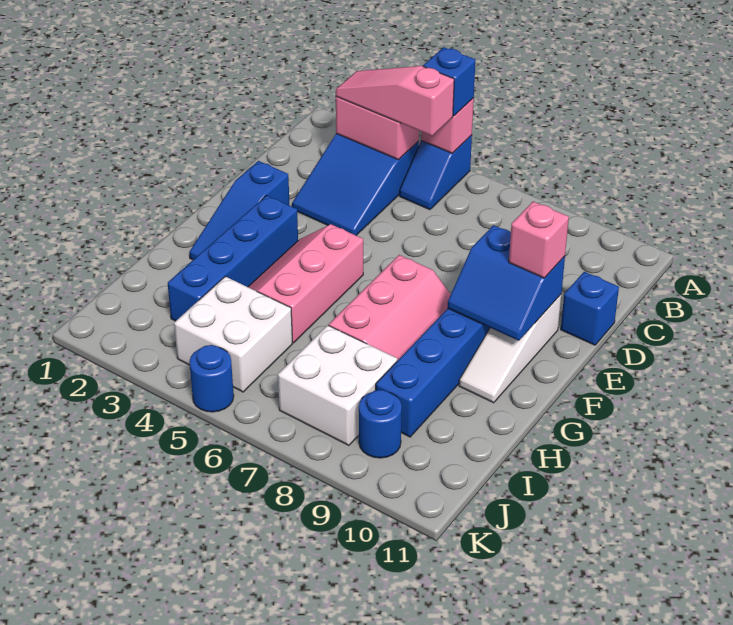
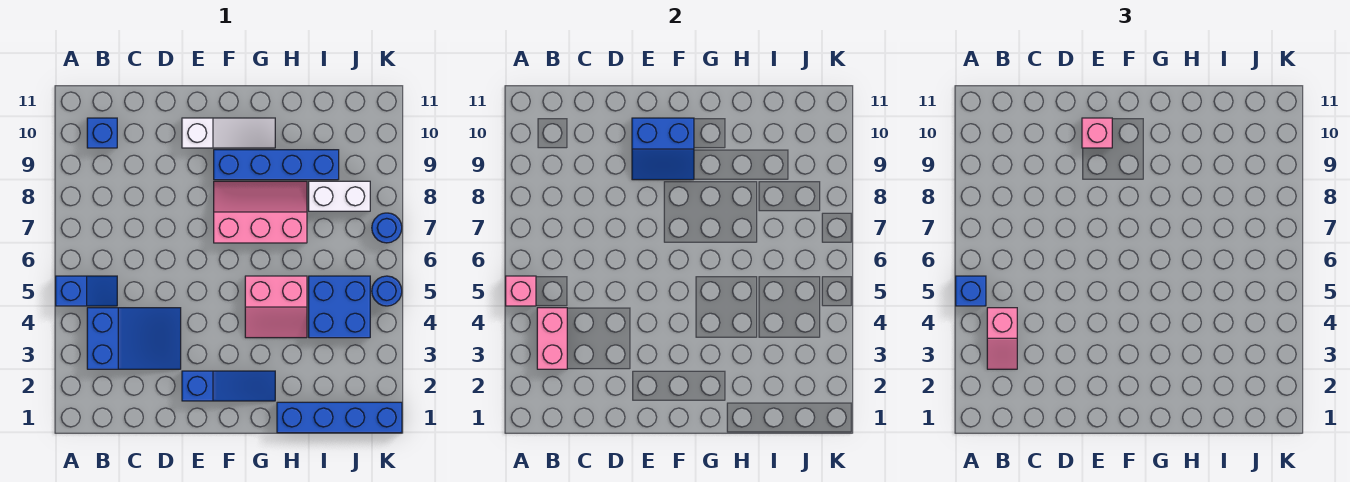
pink slope B3:B5 level 3 top 5 -> pink slope B3:B4 level 3 top 4
blue brick D11 level 1 -> blue brick B10 level 1
blue slope E9:F10 level 2 top E -> blue slope E9:F10 level 2 top 10
blue brick F3:I3 level 1 -> blue brick H1:K1 level 1
pink slope F4:H5 level 1 top 5 -> pink slope G4:H5 level 1 top 5
white brick I4:J5 level 1 -> blue brick I4:J5 level 1
white brick I7:J8 level 1 -> white brick I8:J8 level 1
blue round brick J9 level 1 -> blue round brick K7 level 1

